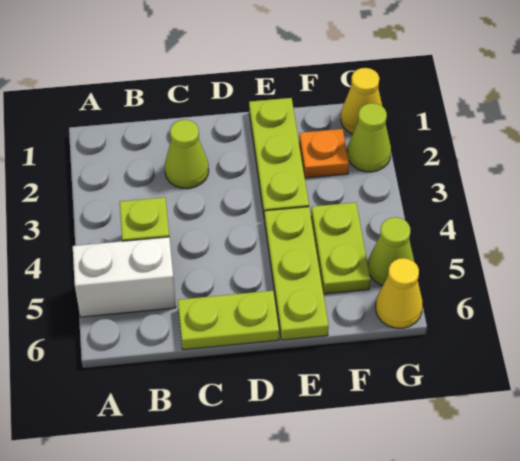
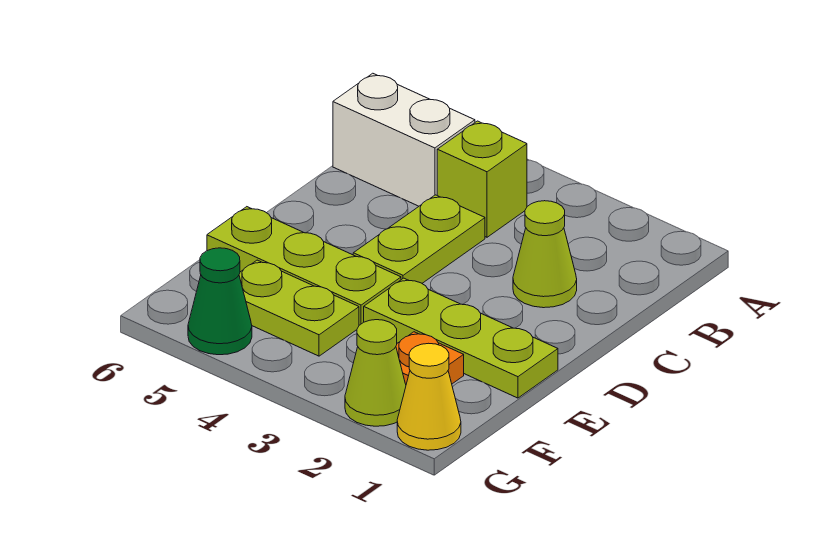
white brick A5:B5 level 1 -> white brick B5:B6 level 1
lime plate C6:D6 level 1 -> lime plate C4:D4 level 1
lime cone G5 level 1 -> green cone G5 level 1
yellow cone G6 level 1 -> none

